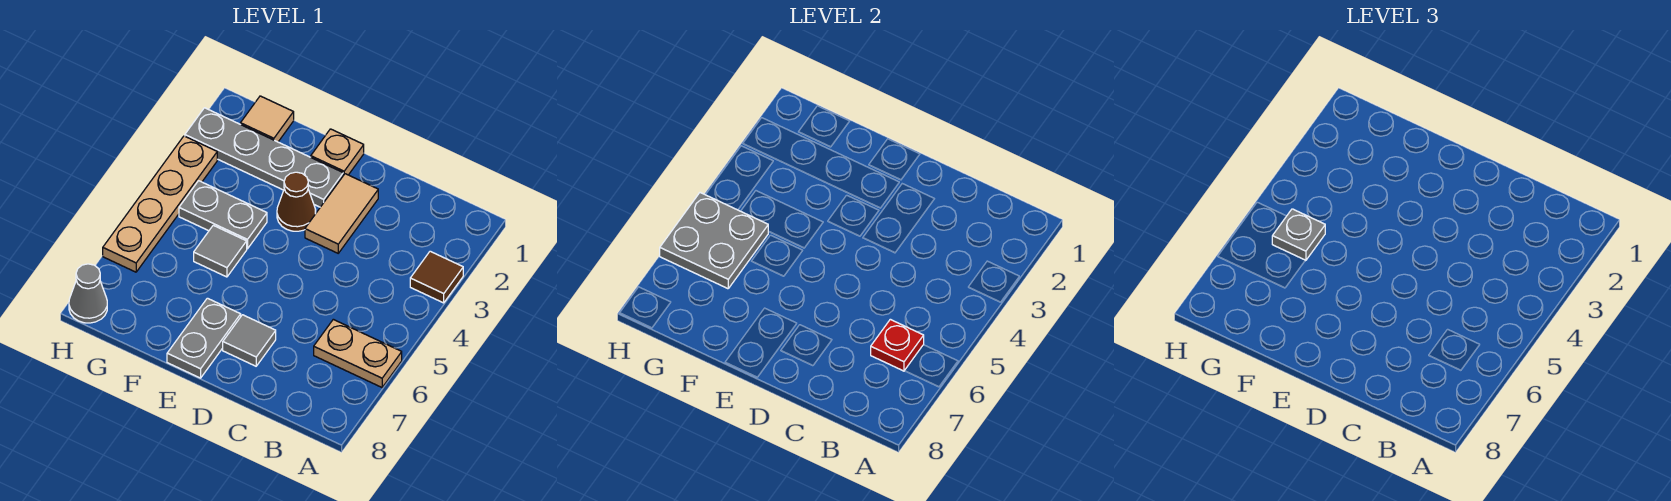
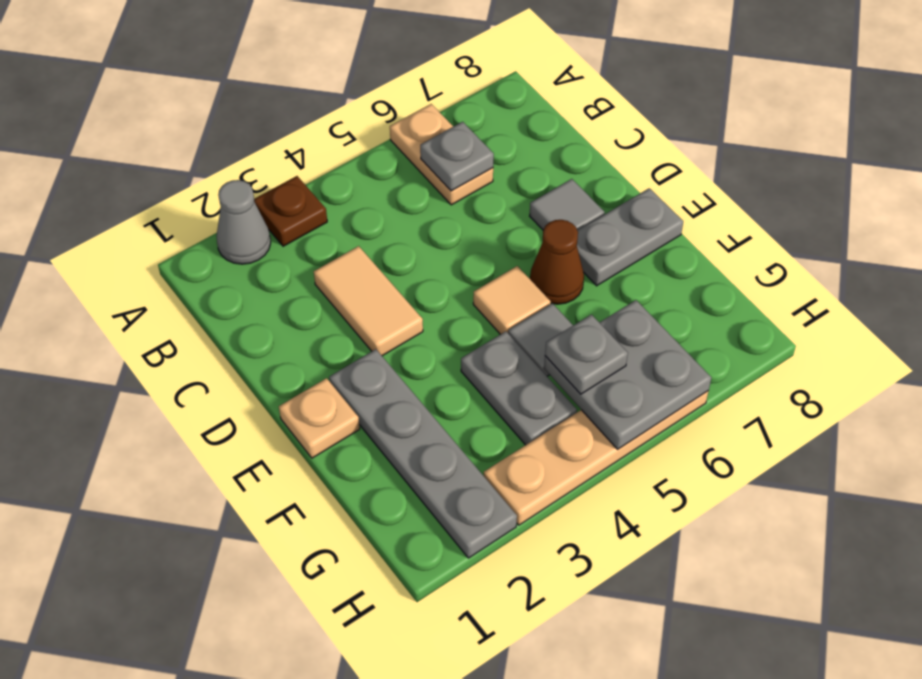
brown tile A3 level 1 -> brown plate A3 level 1
red plate B6 level 2 -> grey plate B6 level 2
tan tile D2:D3 level 1 -> tan tile C3:D3 level 1
brown cone E3 level 1 -> brown cone E6 level 1
tan tile G1 level 1 -> tan tile E5 level 1
grey cone H8 level 1 -> grey cone A2 level 1

